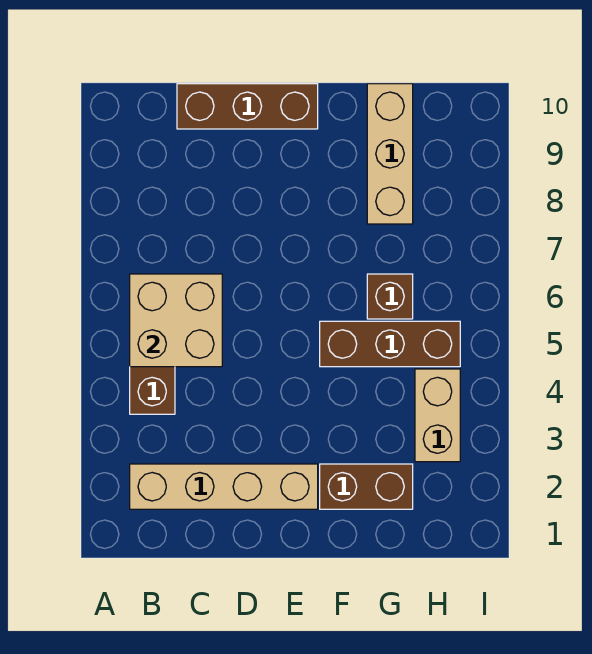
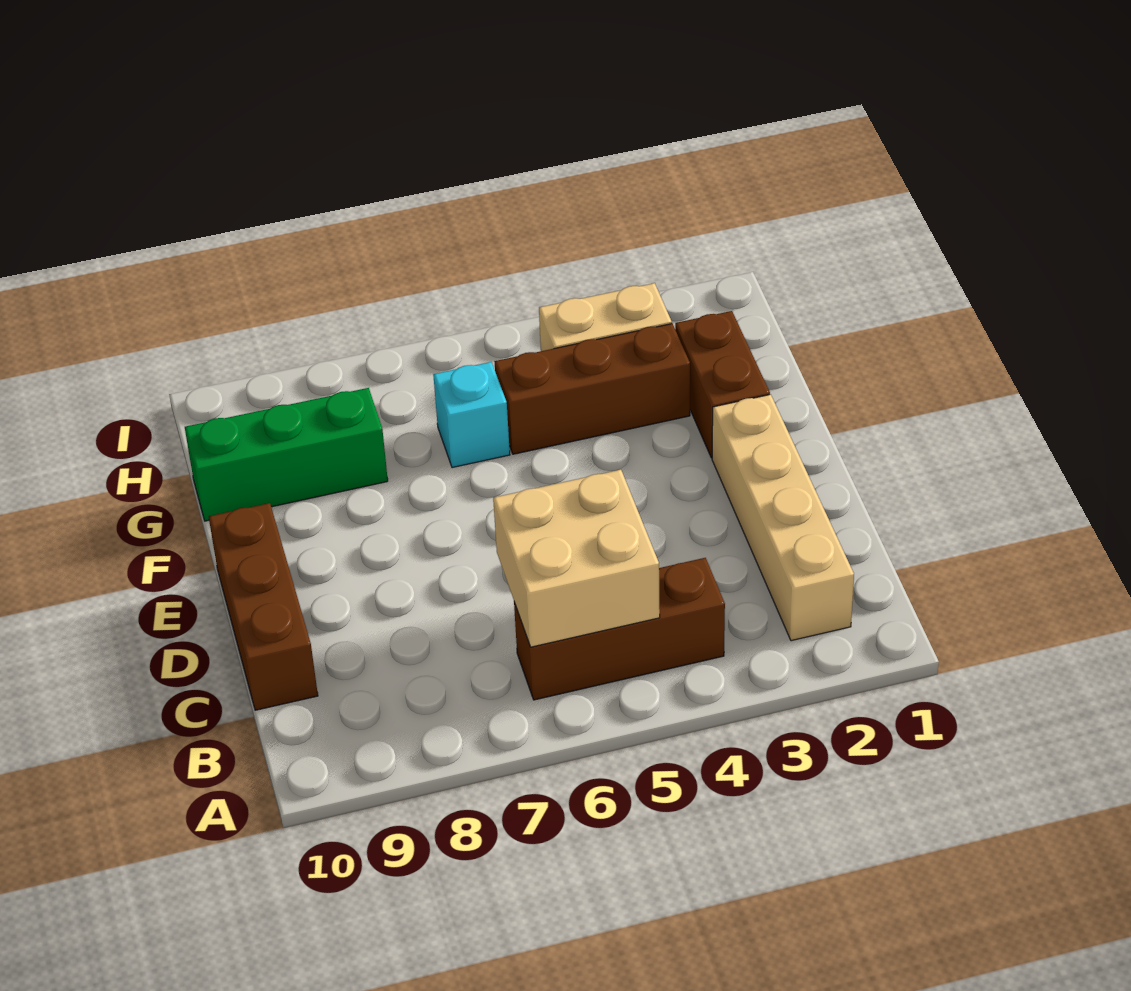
brown brick F5:H5 level 1 -> brown brick G3:G5 level 1
brown brick G6 level 1 -> cyan brick G6 level 1
tan brick G8:G10 level 1 -> green brick G8:G10 level 1

